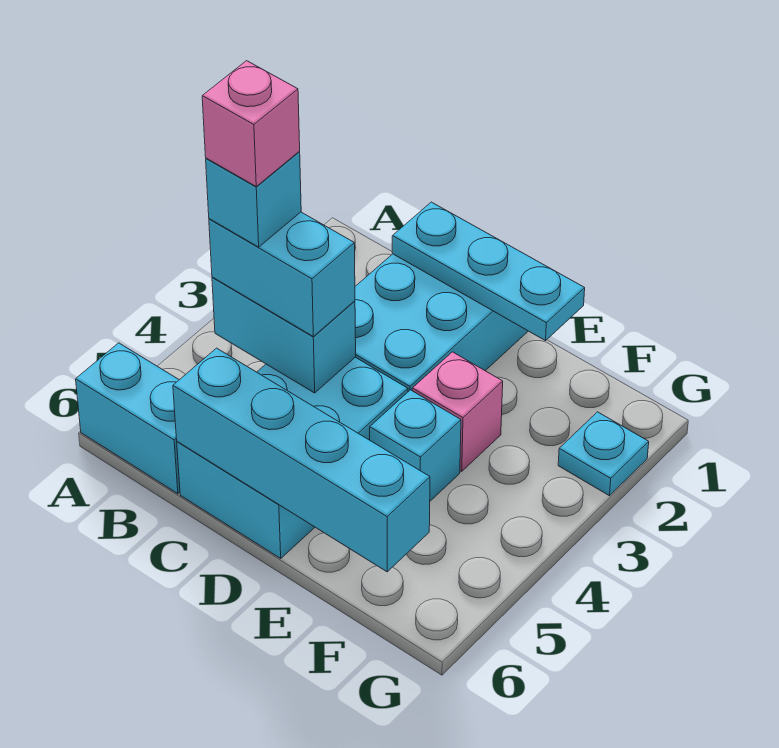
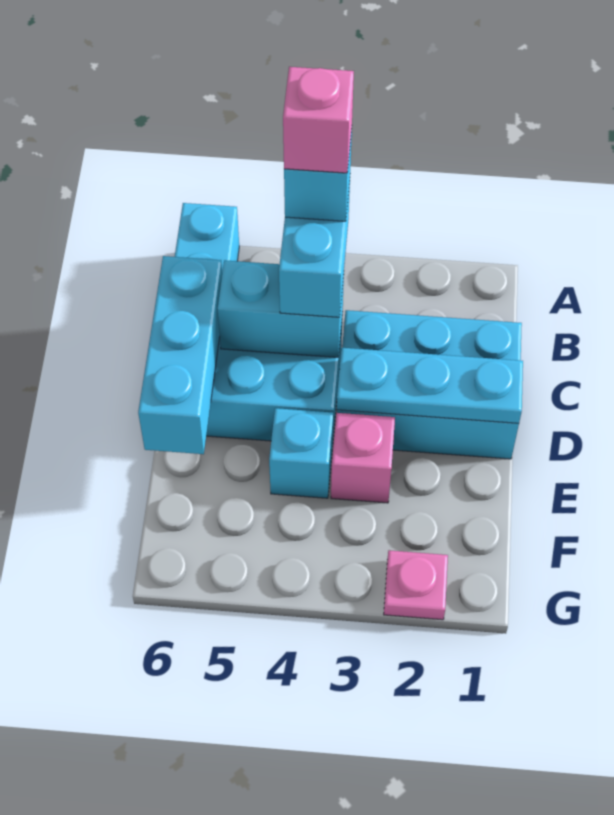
cyan brick B4:C4 level 2 -> cyan brick C4:C5 level 2
cyan plate C1:E1 level 2 -> cyan plate D1:D3 level 2
cyan brick C6:F6 level 2 -> cyan brick C6:E6 level 2
cyan plate G2 level 1 -> pink plate G2 level 1

